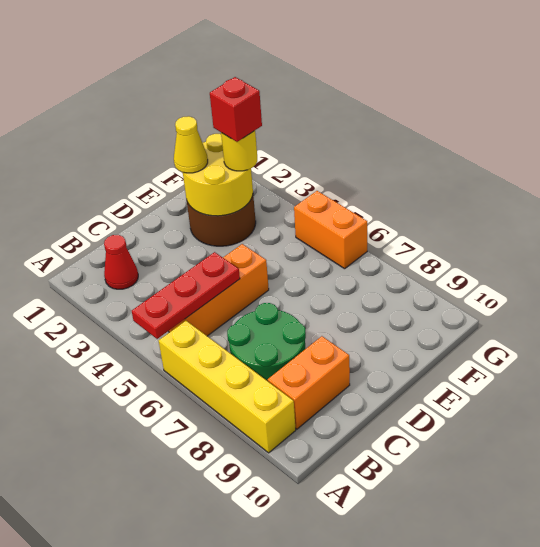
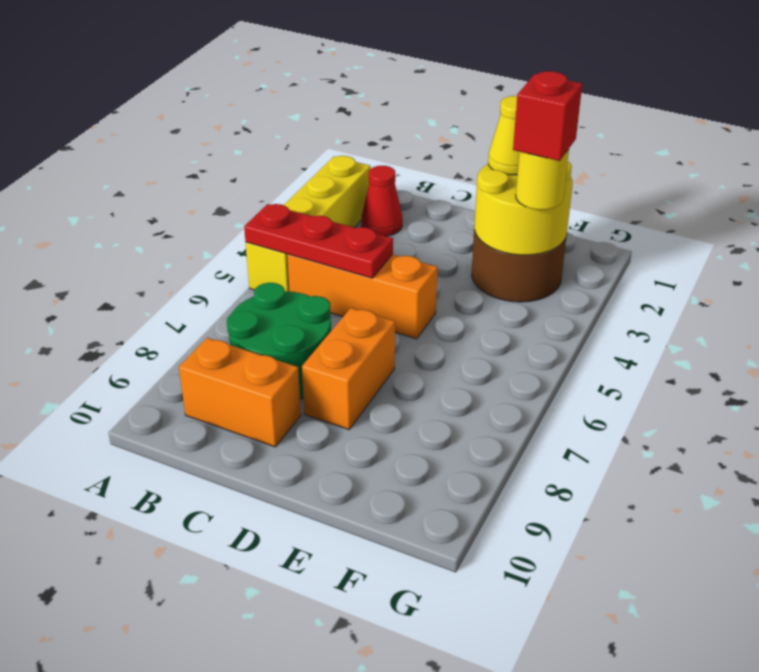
yellow brick A6:A9 level 1 -> yellow brick A2:A5 level 1
orange brick G5:G6 level 1 -> orange brick D7:D8 level 1

